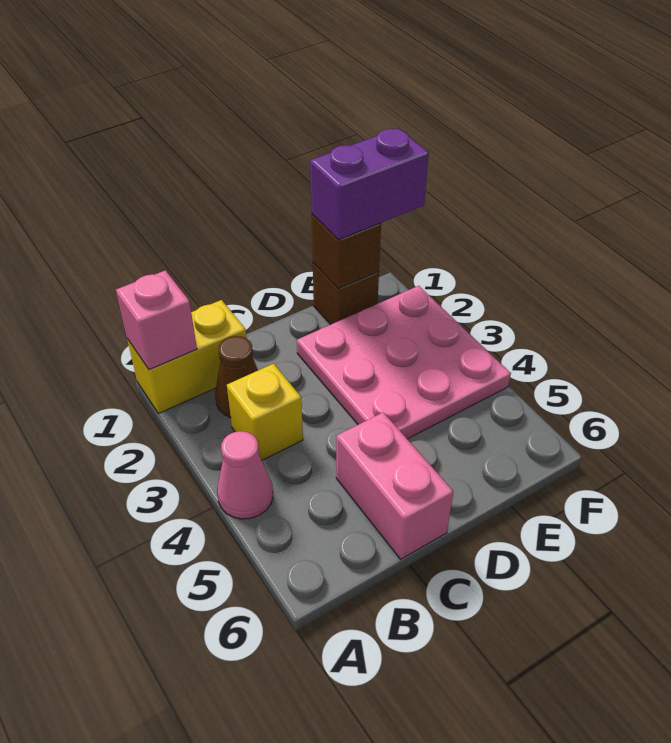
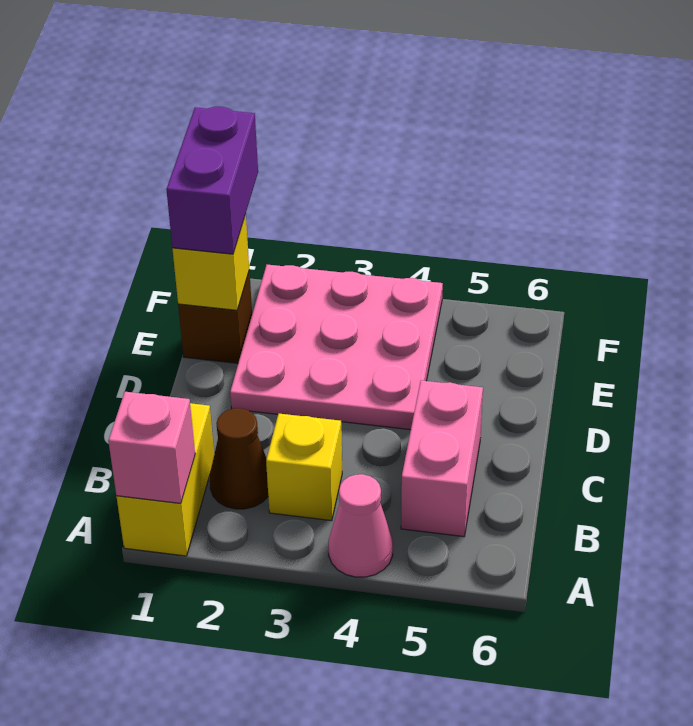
pink brick C5:C6 level 1 -> pink brick B5:C5 level 1
brown brick E1 level 2 -> yellow brick E1 level 2

